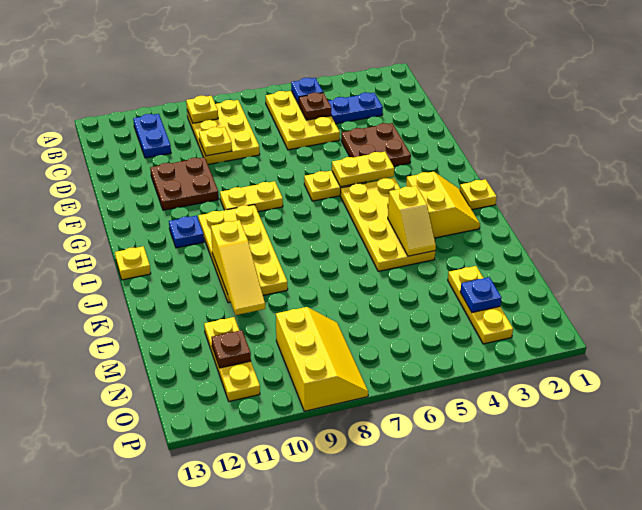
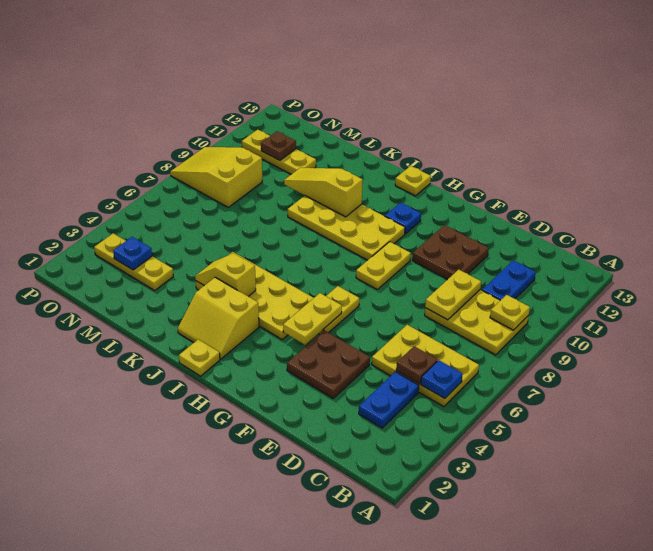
blue plate B11:C11 level 1 -> blue plate C10:C11 level 1
yellow plate D9 level 2 -> yellow plate D8:D9 level 2
yellow slope N8:P9 level 1 top 9 -> yellow slope N8:P9 level 1 top N

